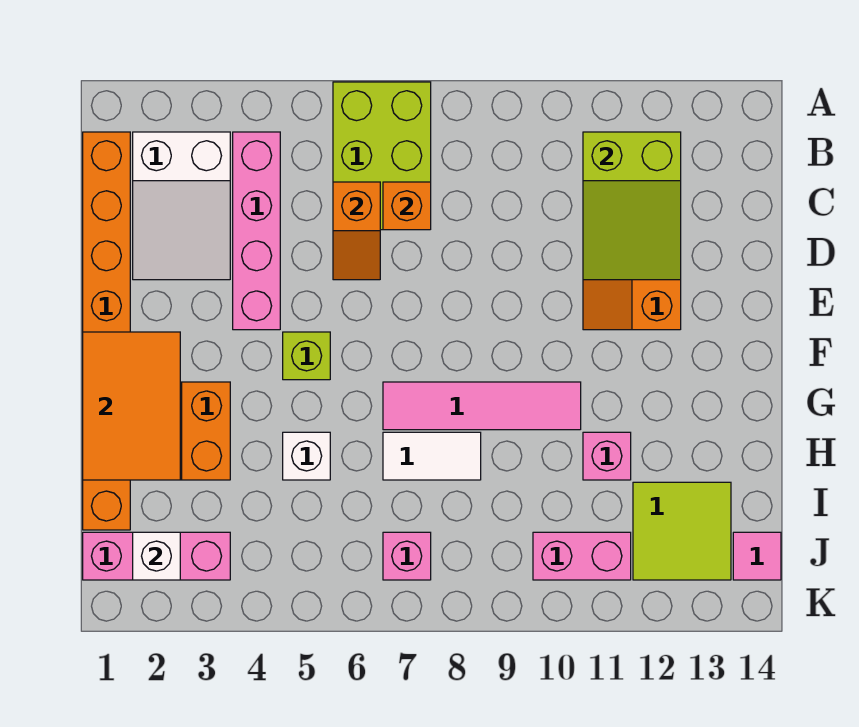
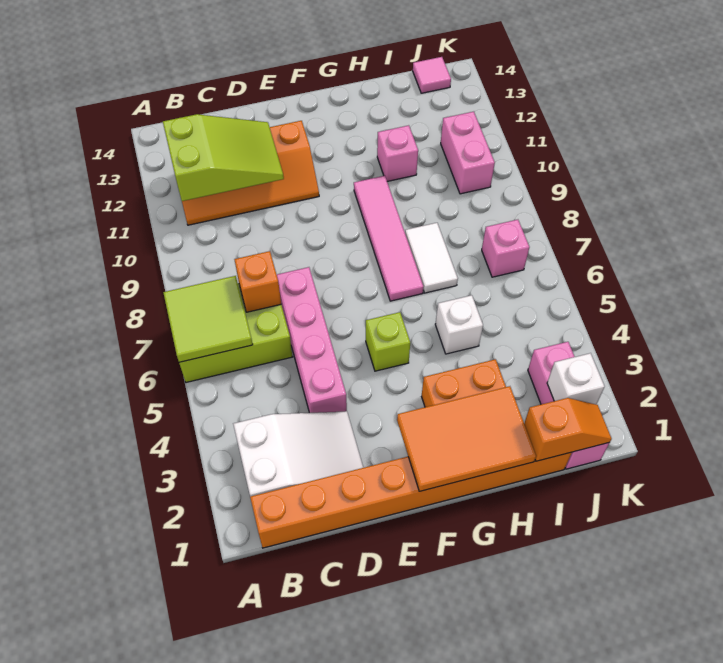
pink brick B4:E4 level 1 -> pink brick D4:D7 level 1
orange slope C6:D6 level 2 top C -> orange slope I1:J1 level 2 top I
lime tile I12:J13 level 1 -> lime tile A6:B7 level 2

